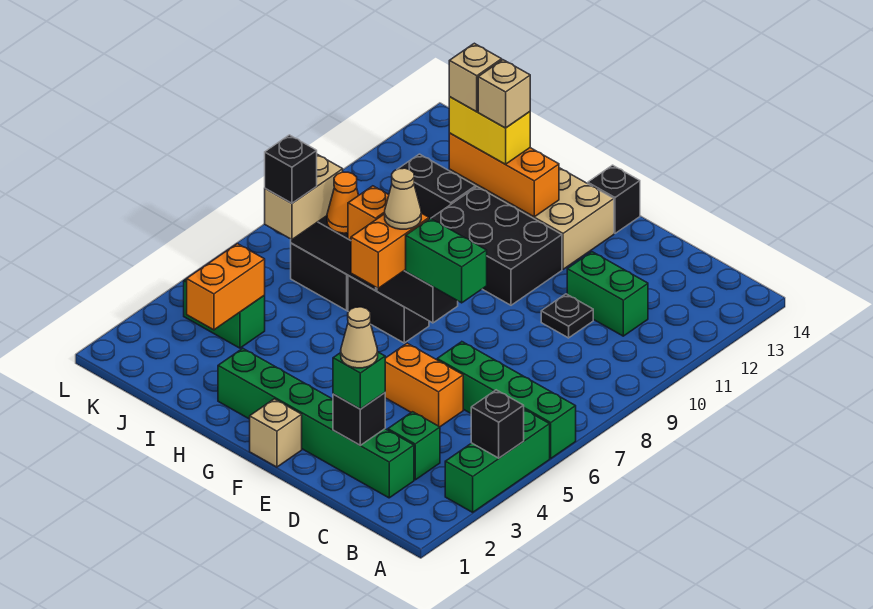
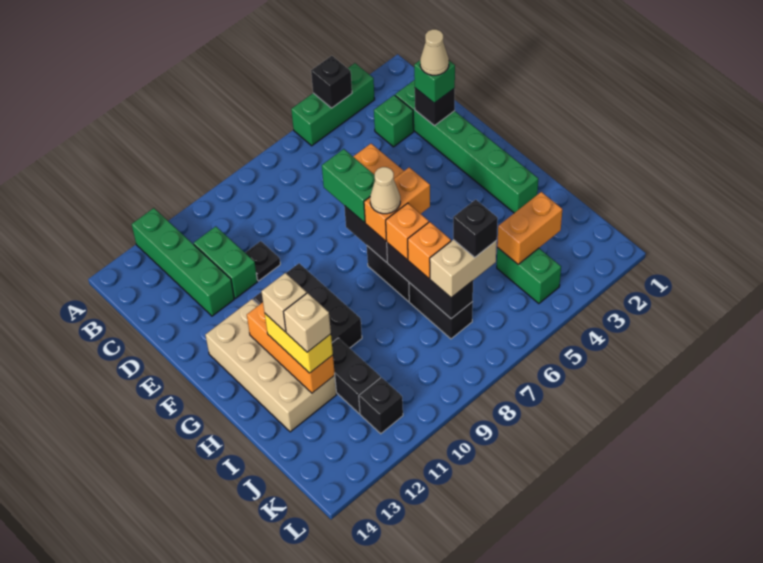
green brick A6:D6 level 1 -> green brick A12:D12 level 1
tan brick F1 level 1 -> none
black brick F14 level 1 -> black brick K11 level 1
orange cone I7 level 3 -> orange brick I7 level 3

